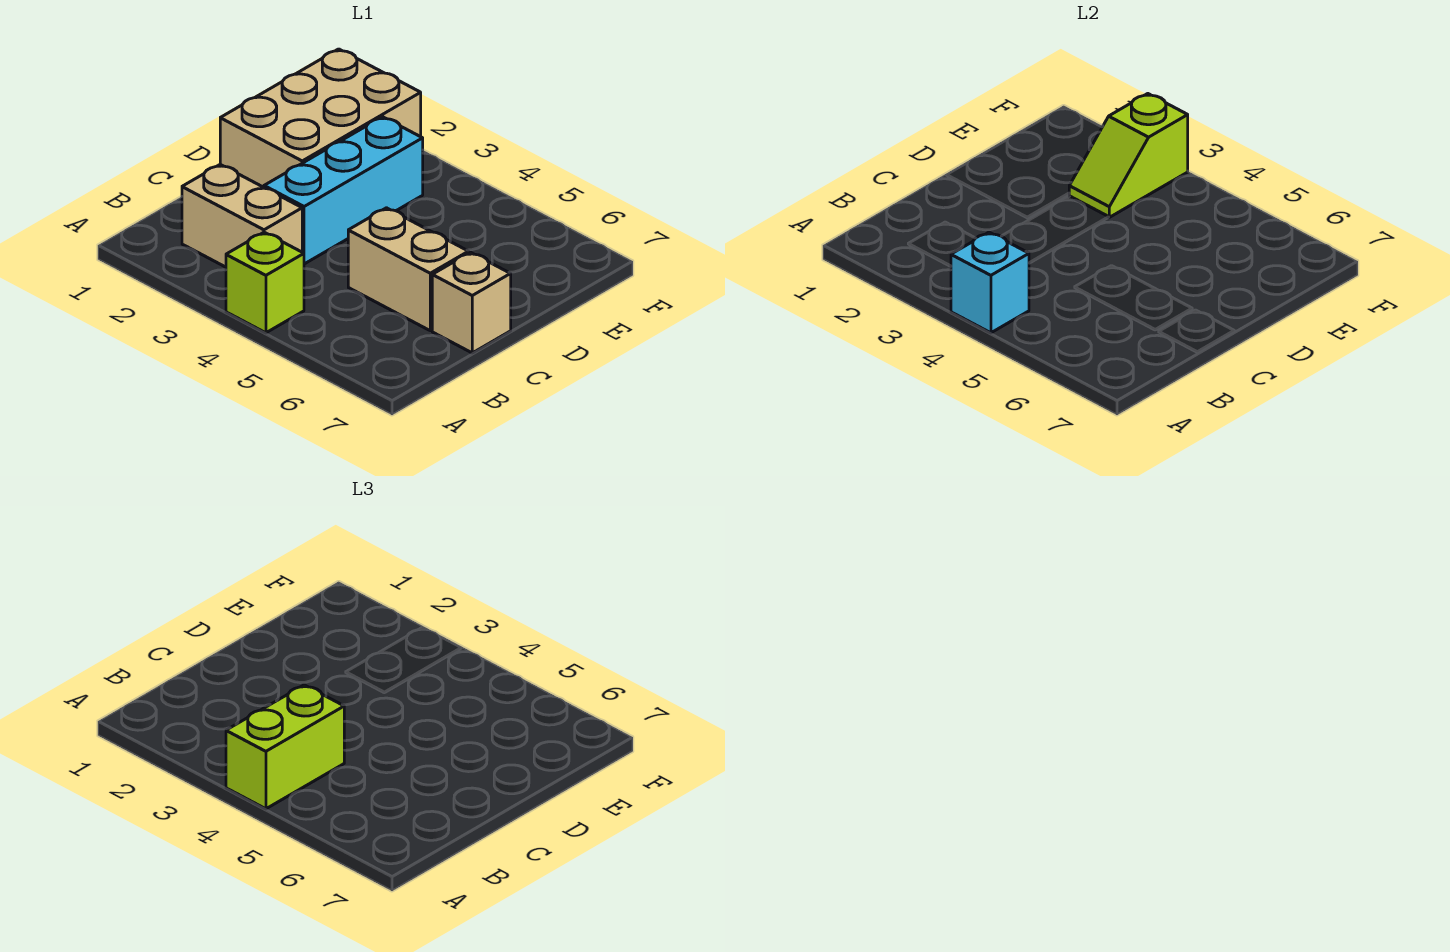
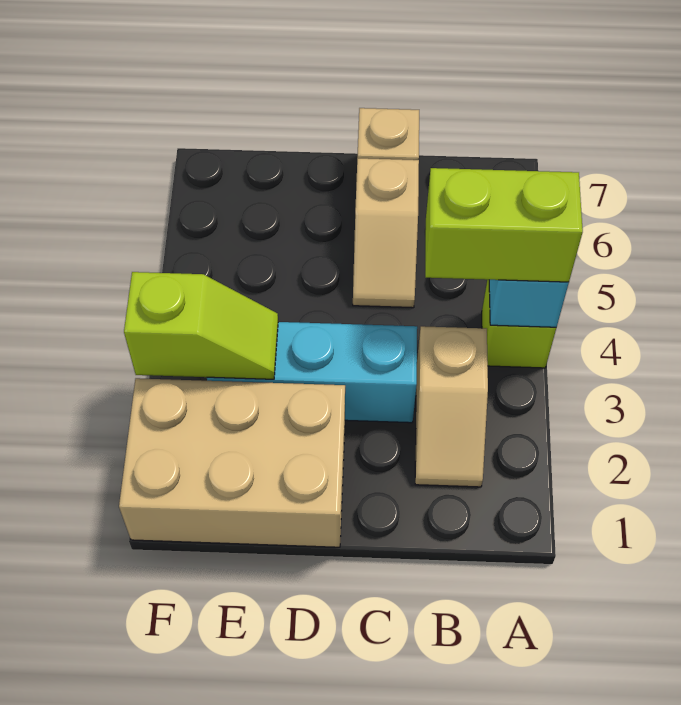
tan brick B2:B3 level 1 -> tan slope B2:B3 level 1 top 3
tan brick C5:C6 level 1 -> tan slope C5:C6 level 1 top 6

